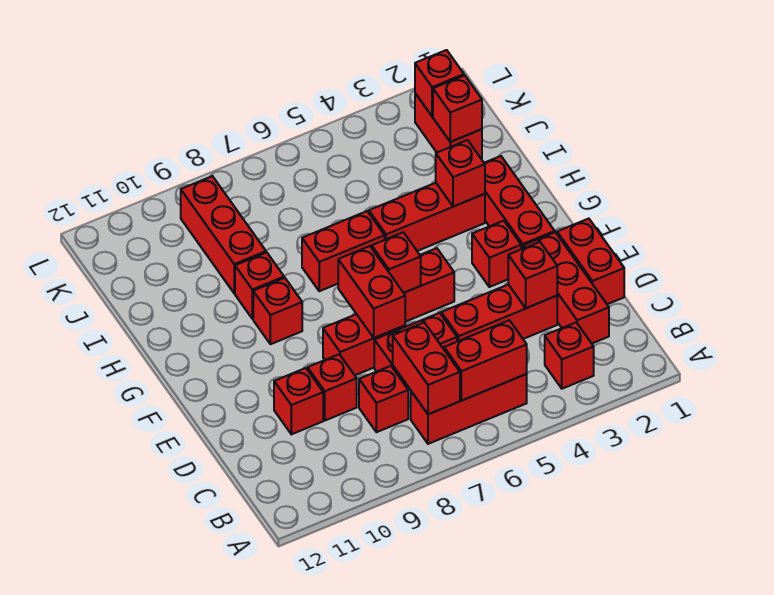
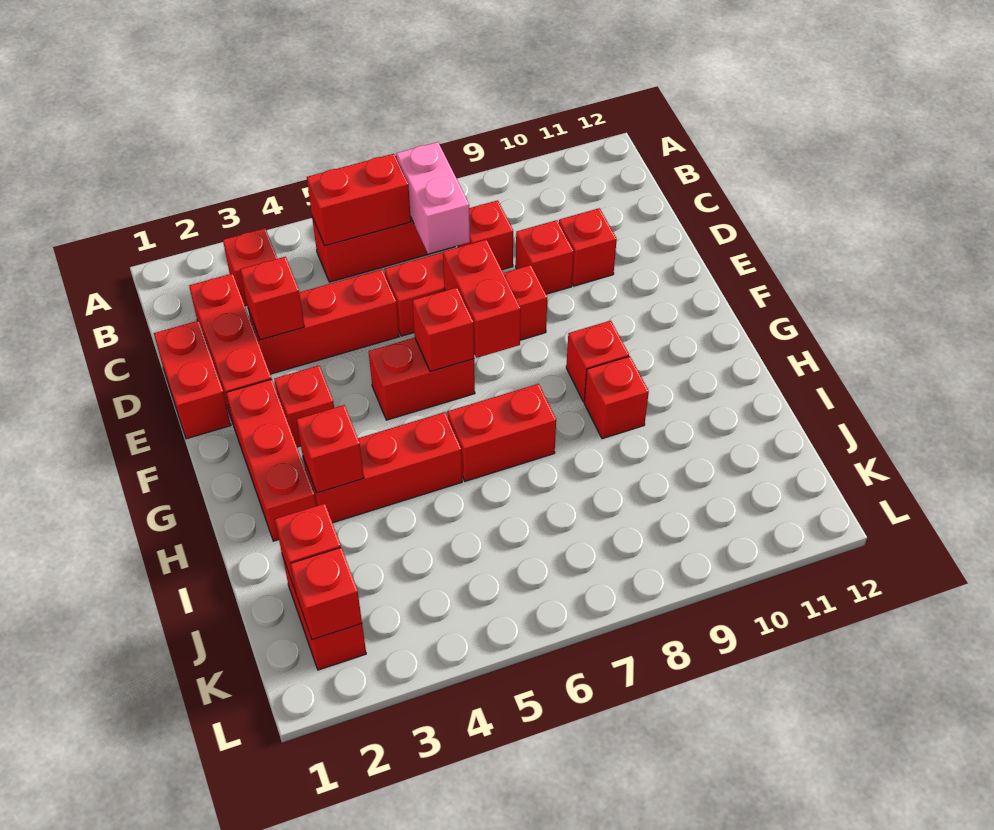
red brick B7:C7 level 2 -> pink brick B7:C7 level 2
red brick I9:K9 level 1 -> none

